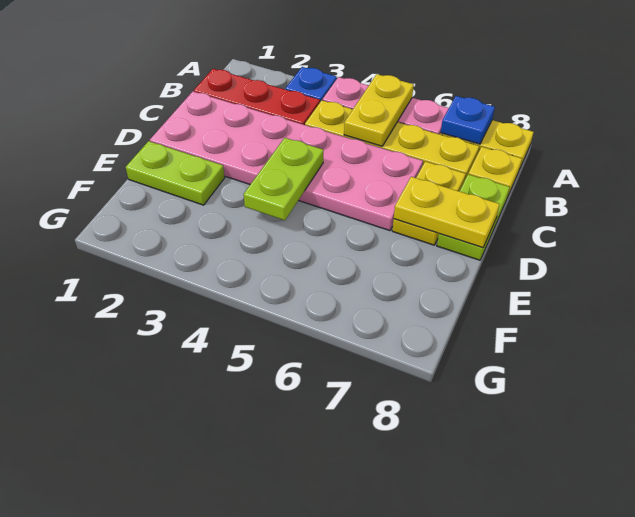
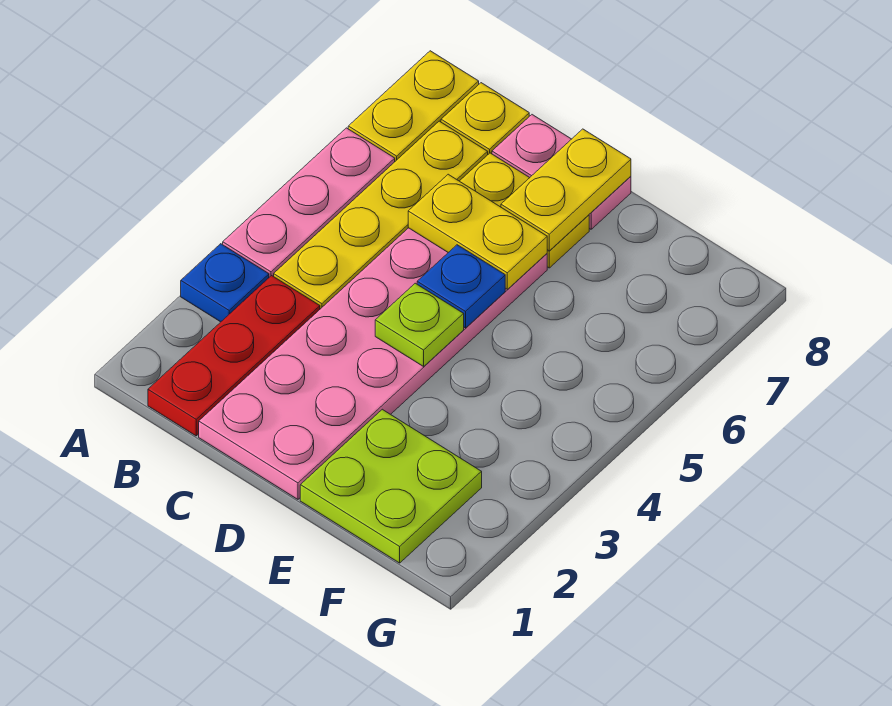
yellow plate A5:B5 level 2 -> yellow plate C6:D6 level 2
blue plate A7 level 2 -> blue plate D5 level 2
lime plate C8:D8 level 1 -> pink plate C8:D8 level 1
lime plate D4:E4 level 2 -> lime plate D4 level 2
lime plate E1:E2 level 1 -> lime plate E1:F2 level 1

